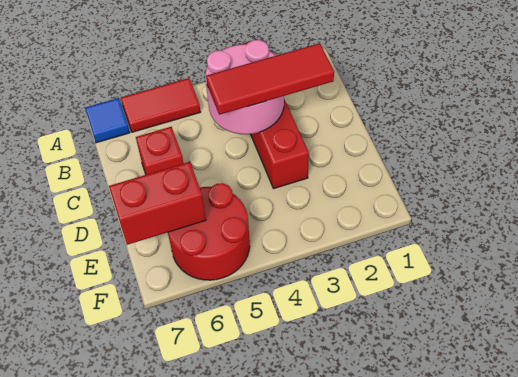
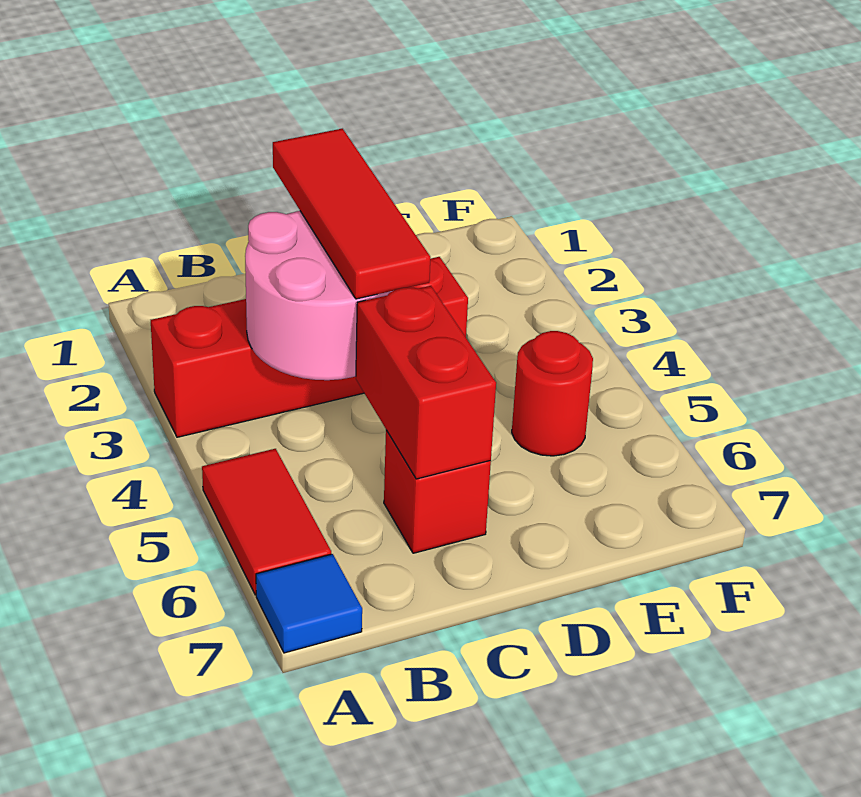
red round brick E5:F6 level 1 -> red round brick E5 level 1
red brick E6:E7 level 2 -> red brick C5:C6 level 2

